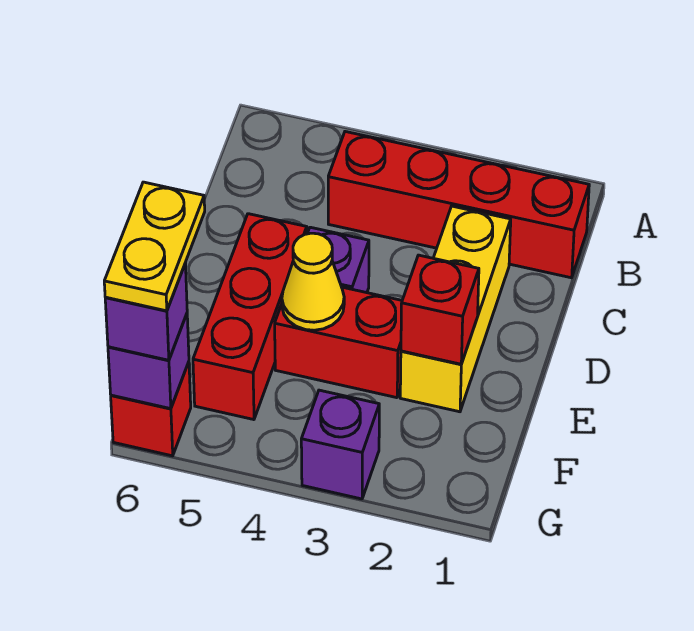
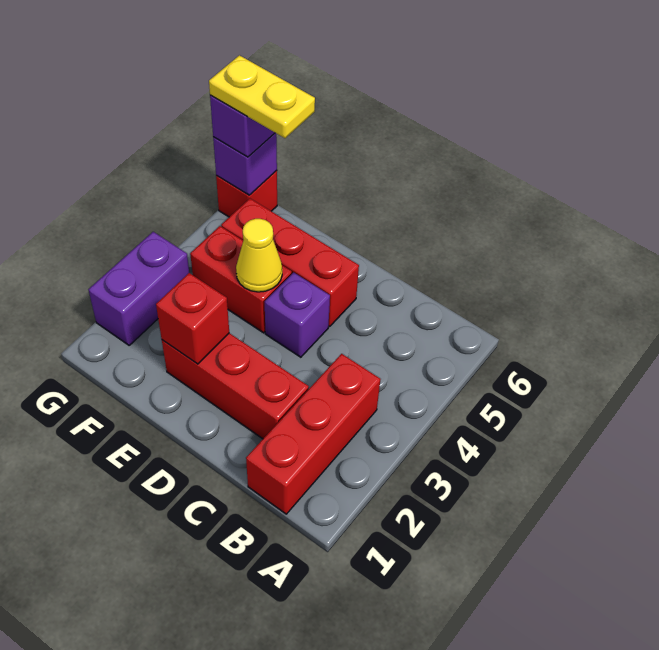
red brick B1:B4 level 1 -> red brick B1:B3 level 1
yellow brick C2:E2 level 1 -> red brick C2:E2 level 1
red brick E3:E4 level 1 -> red brick E4:F4 level 1
purple brick G3 level 1 -> purple brick G2:G3 level 1

